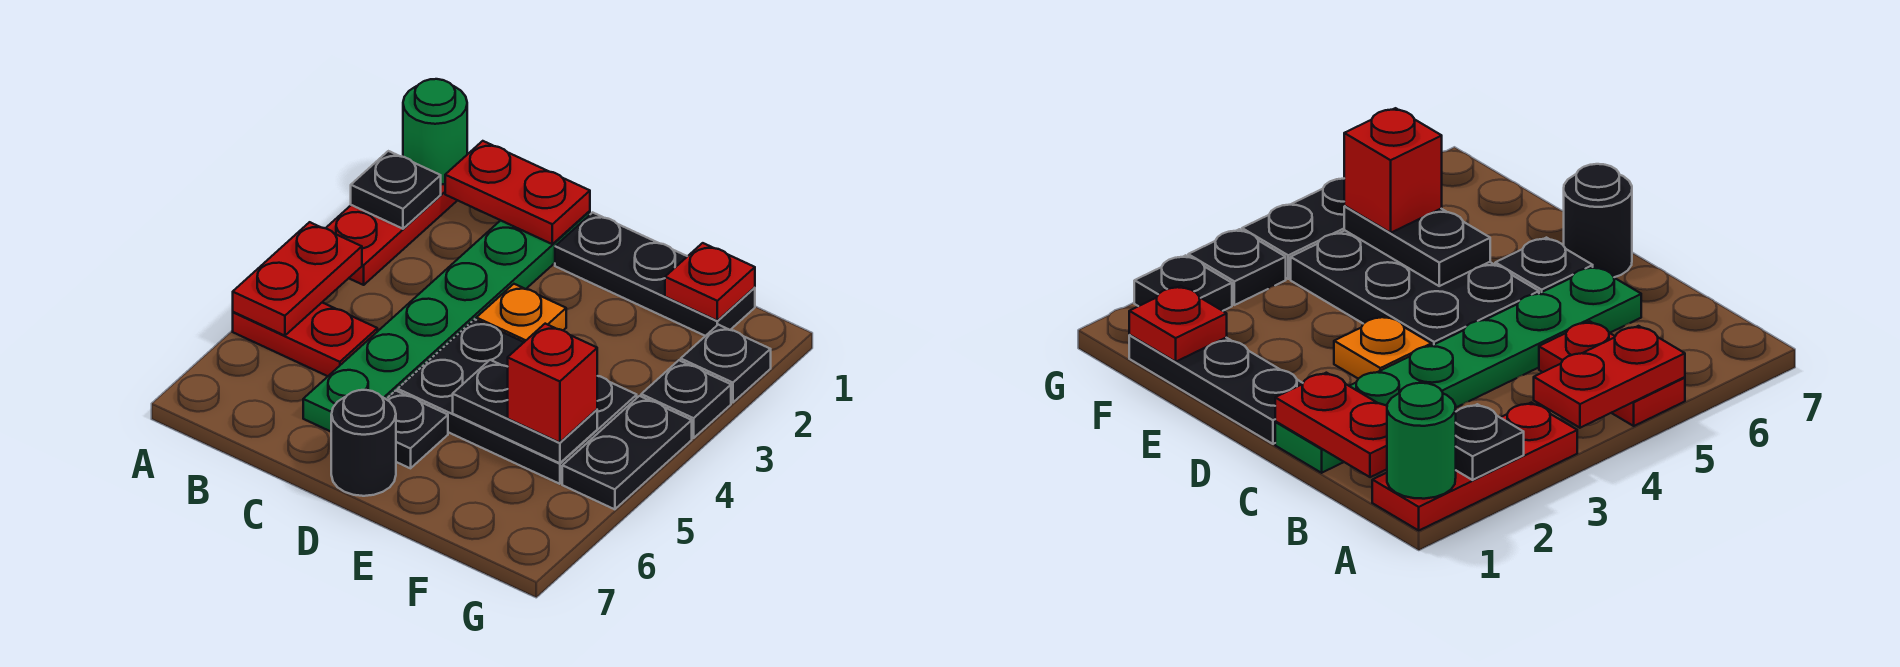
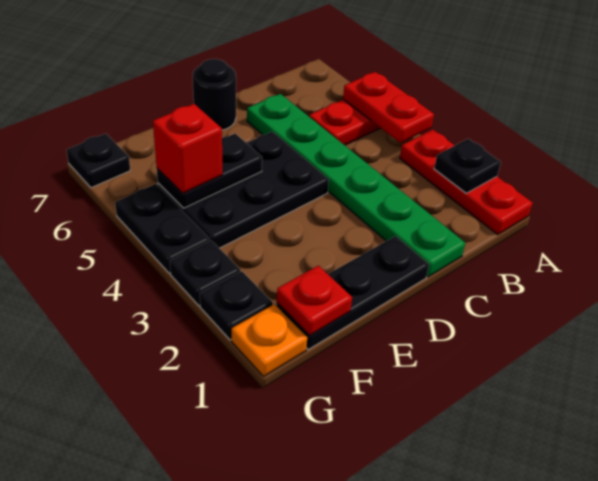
green round brick A1 level 2 -> none
red plate B1:C1 level 2 -> none
orange plate D3 level 1 -> orange plate G1 level 1
black plate D6 level 1 -> black plate G7 level 1

